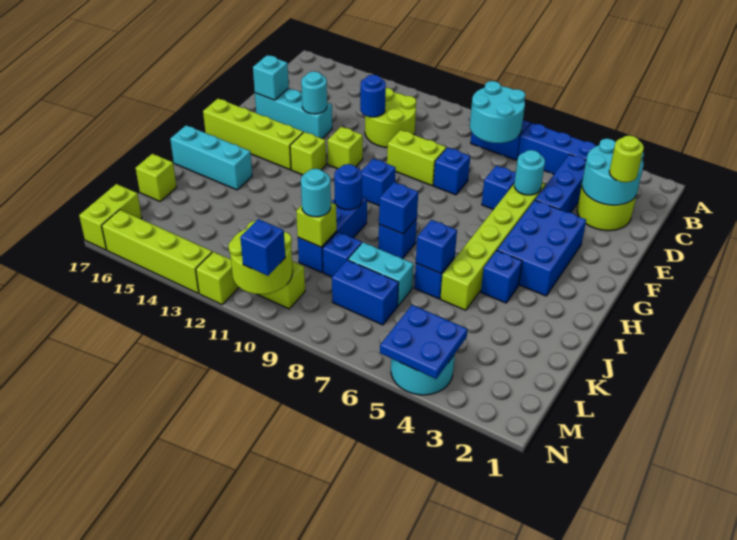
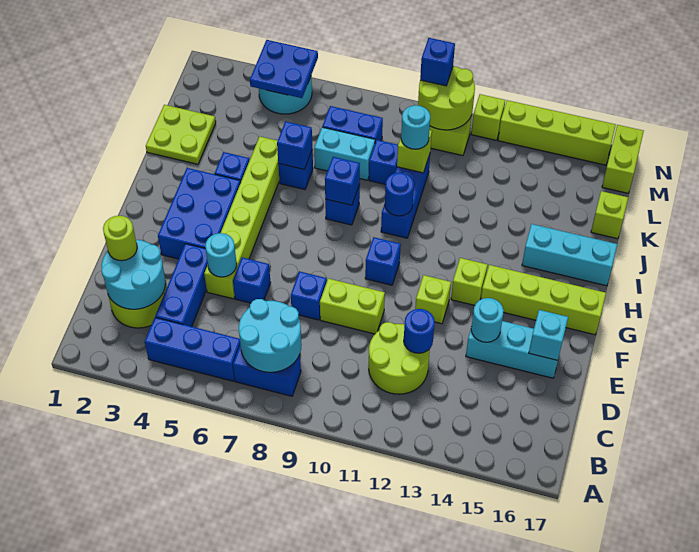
none -> lime plate J1:K2 level 1

